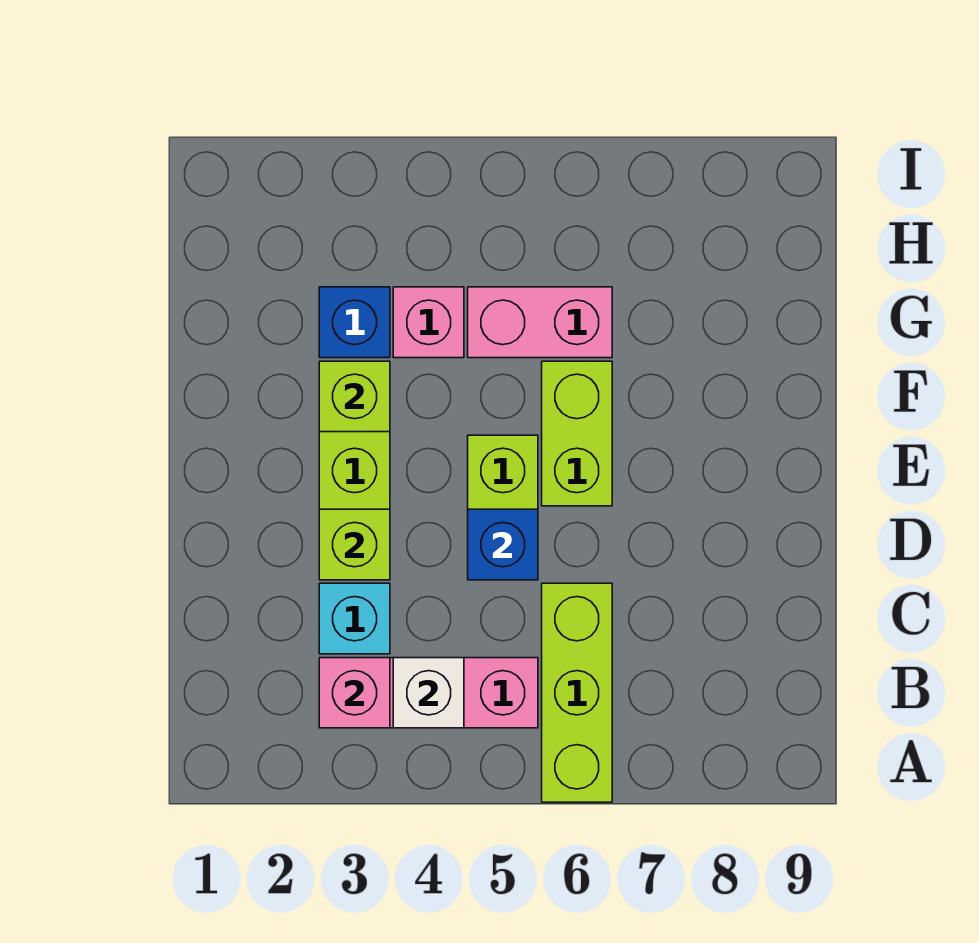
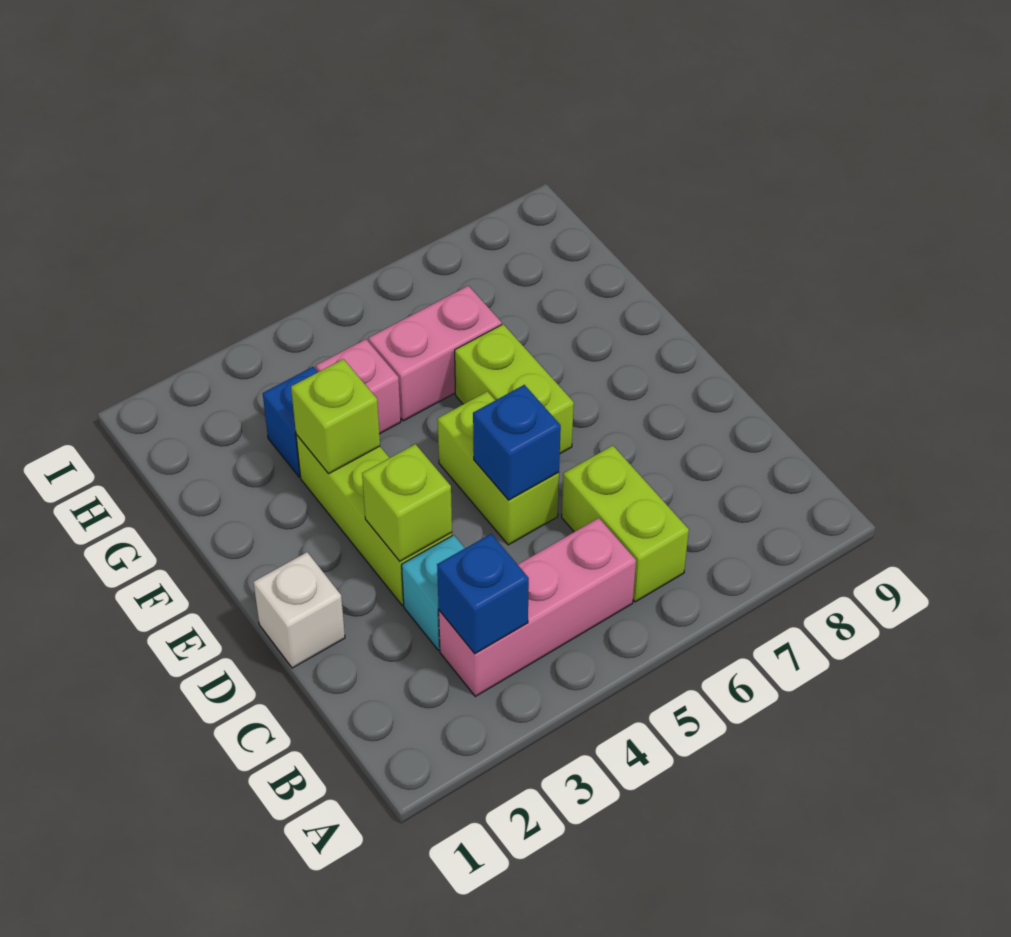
lime brick A6:C6 level 1 -> lime brick B6:C6 level 1
pink brick B3 level 2 -> blue brick B3 level 2
white brick B4 level 2 -> white brick D1 level 1

